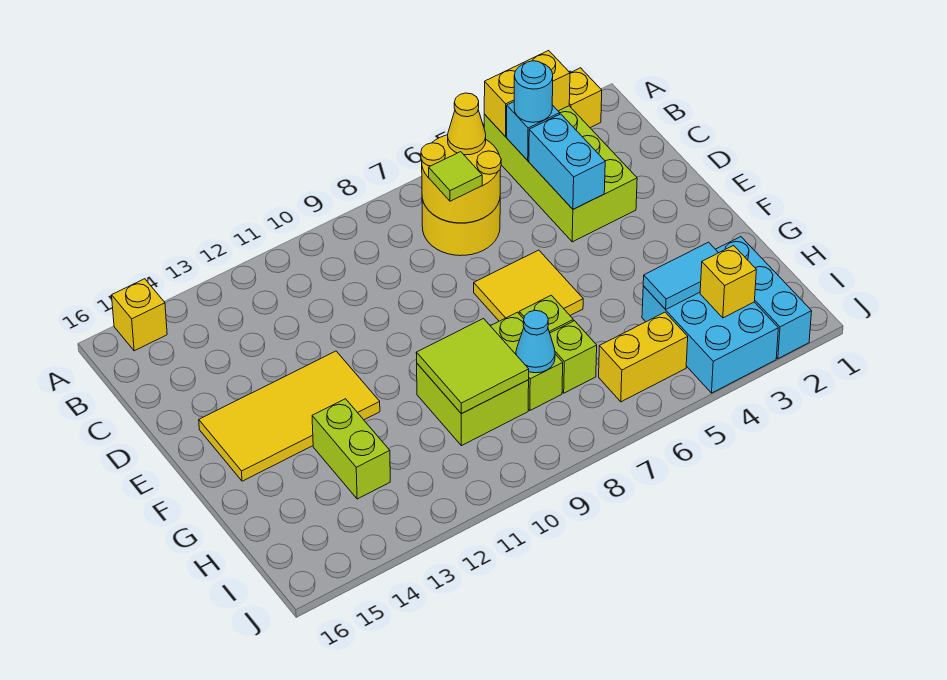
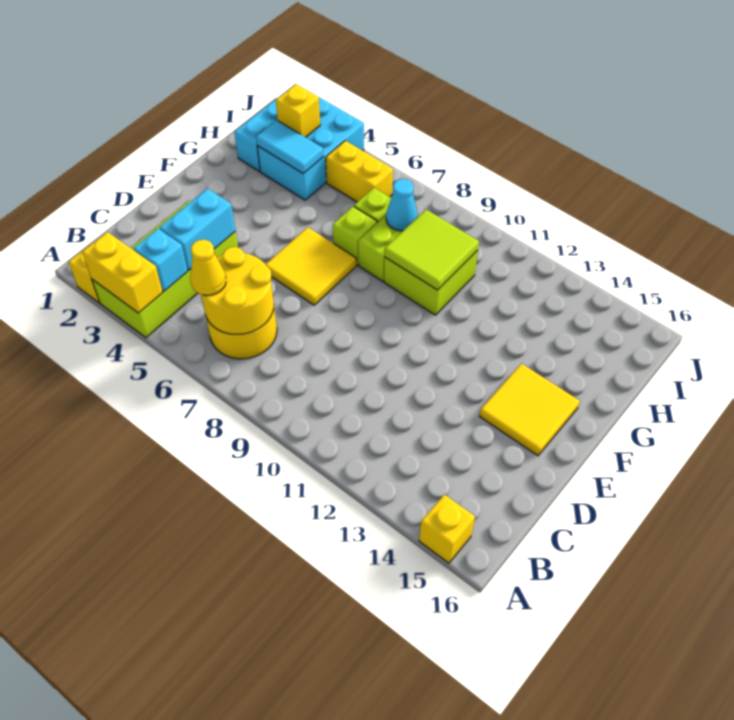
cyan round brick B4 level 3 -> none
lime tile C7 level 3 -> none
yellow tile E12:F15 level 1 -> yellow tile E14:F15 level 1
lime brick G13:H13 level 1 -> none

